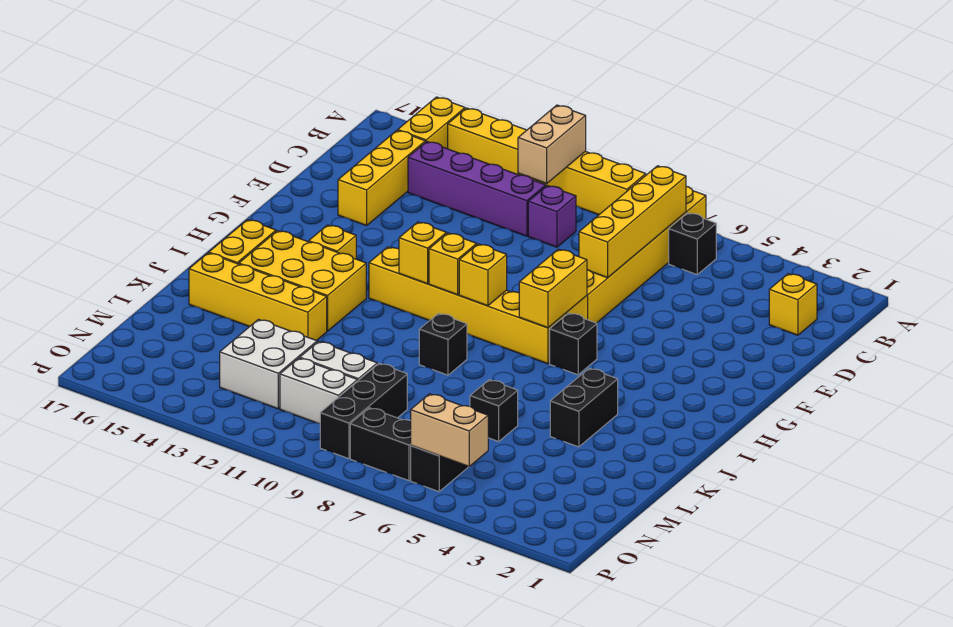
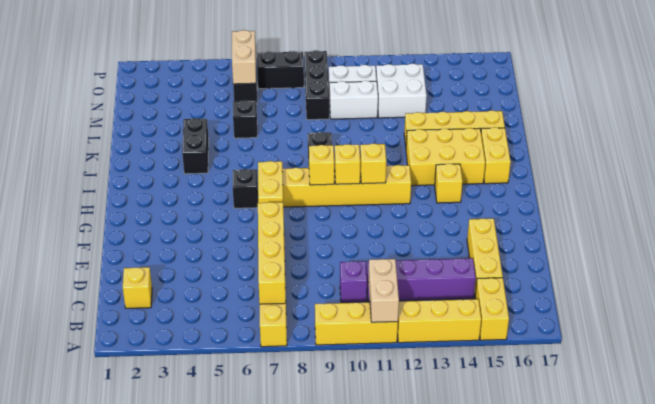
black brick B6 level 1 -> none
yellow brick G7:H7 level 2 -> yellow plate G7:H7 level 2
tan brick O5:O6 level 2 -> tan brick N6:O6 level 2

